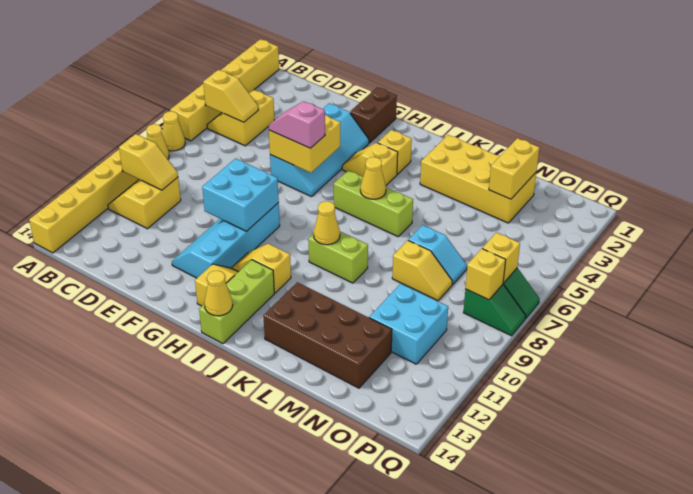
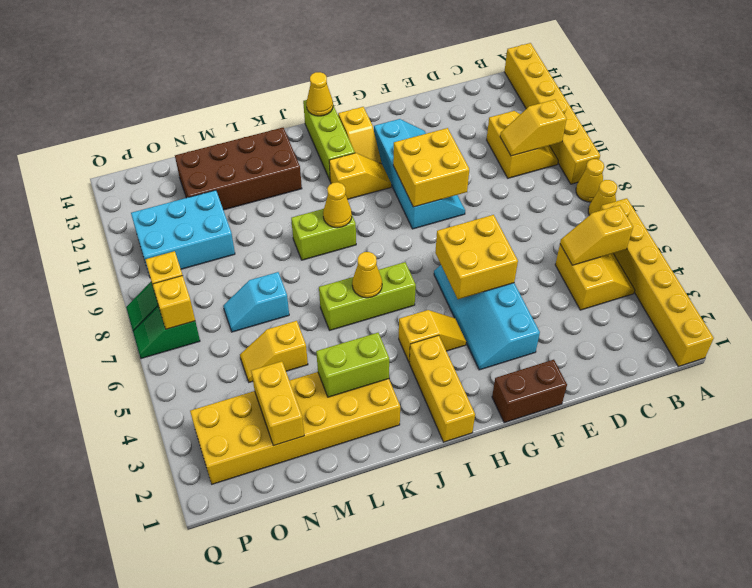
pink slope F6:G6 level 3 top G -> none
cyan brick F9:G10 level 2 -> yellow brick F9:G10 level 2
brown brick G1:G2 level 1 -> brown brick F1:G1 level 1
yellow brick I3 level 1 -> yellow brick I1:I3 level 1
yellow brick K2:N3 level 1 -> yellow brick K2:P3 level 1
none -> lime brick K3:L3 level 2
yellow slope M8:N8 level 1 top M -> yellow slope M5:N5 level 1 top M
cyan brick N10:O11 level 1 -> cyan brick N10:P11 level 1

